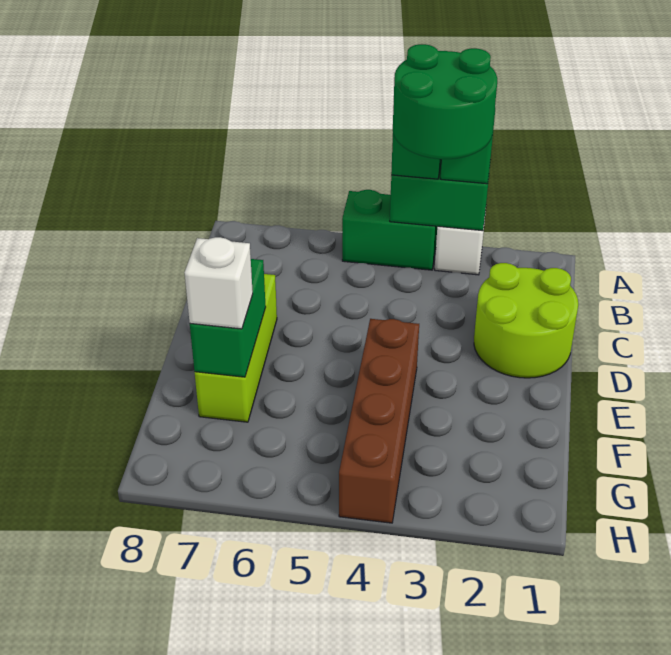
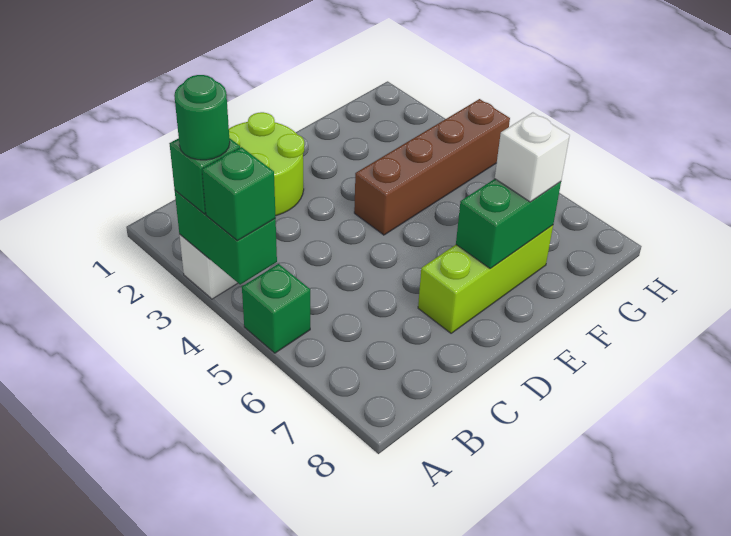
green round brick A3:B4 level 4 -> green round brick A3 level 4
green brick A4:A5 level 1 -> green brick A5 level 1

